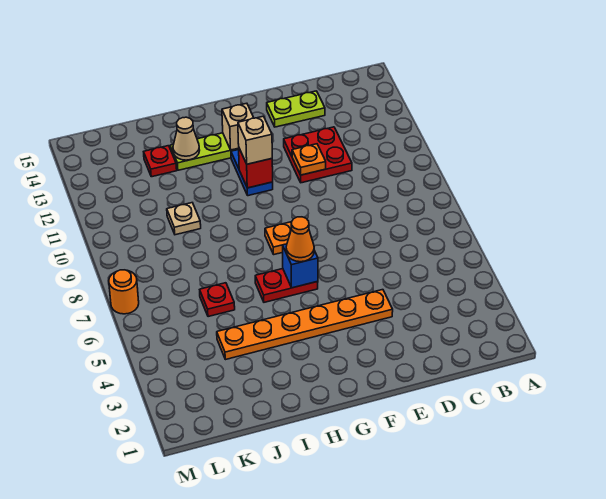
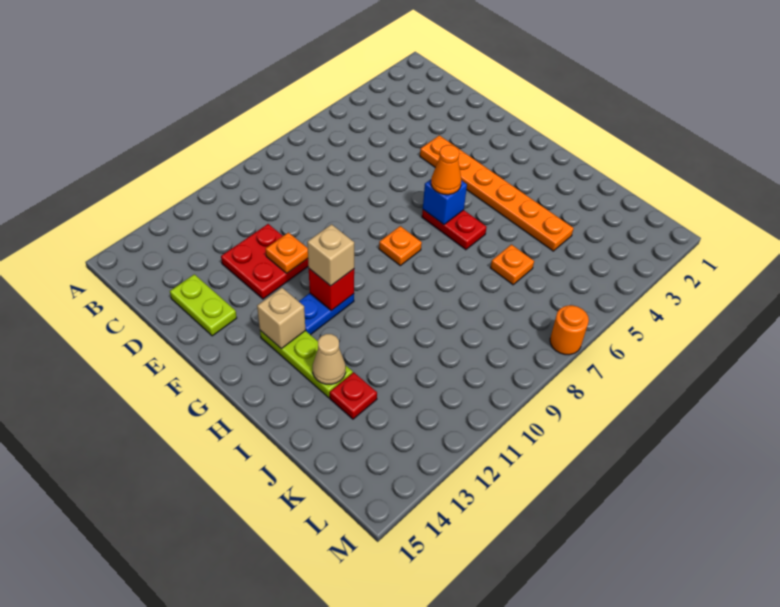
red plate J6 level 1 -> orange plate J6 level 1
tan plate J10 level 1 -> none

